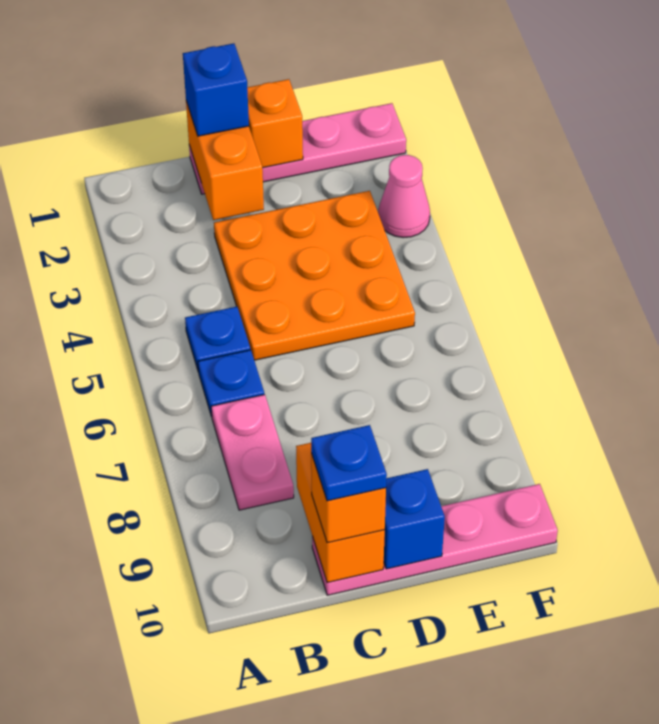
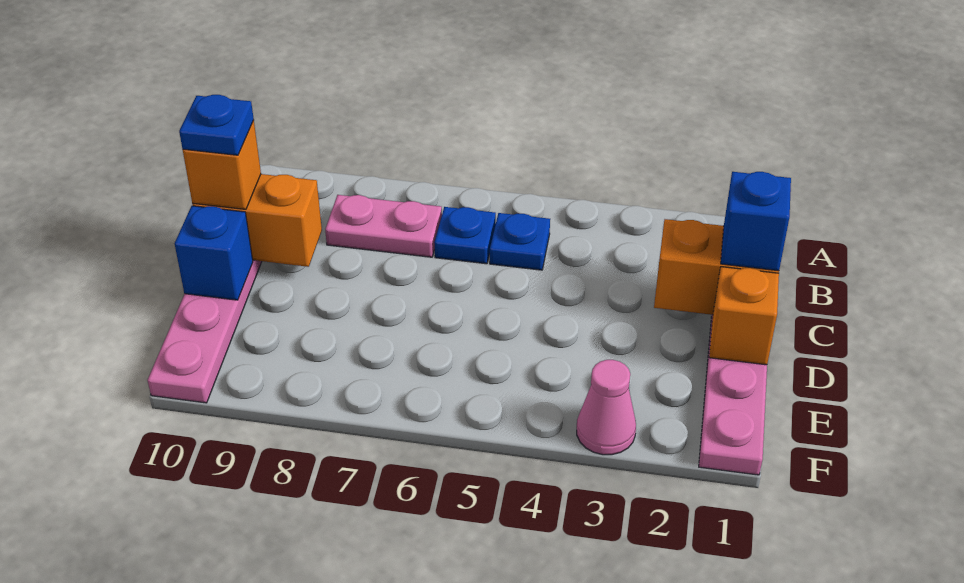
orange plate C3:E5 level 1 -> none

